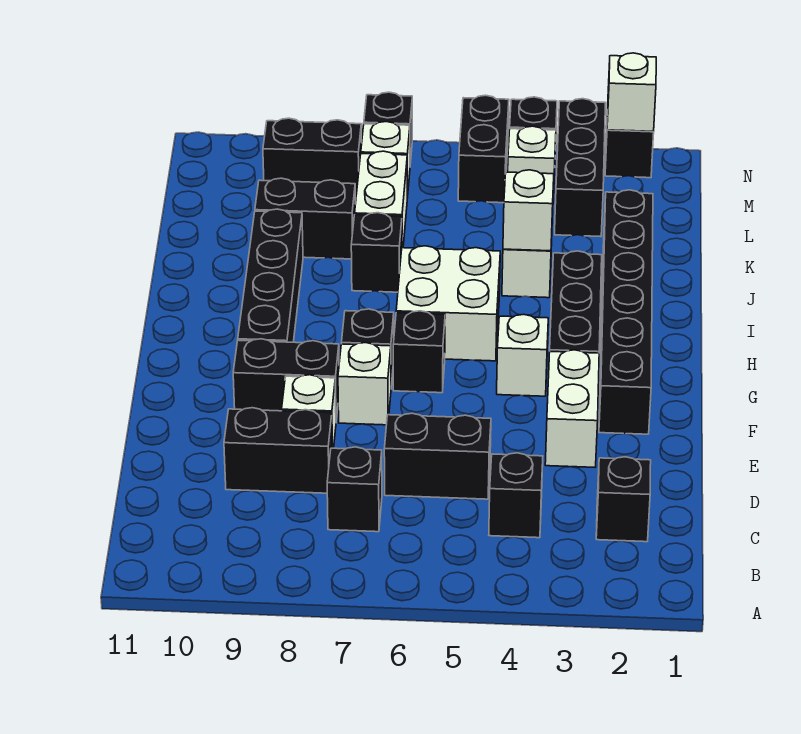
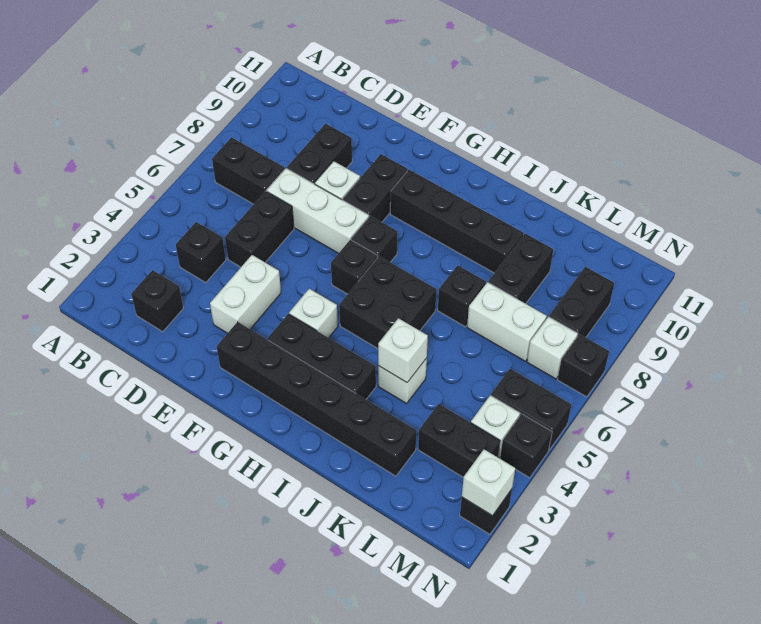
black brick C7 level 1 -> black brick B7:C7 level 1
white brick E3:F3 level 1 -> white brick E3:E4 level 1
white brick F7 level 1 -> white brick D7:F7 level 1
white brick H5:I6 level 1 -> black brick H5:I6 level 1
black brick L3:N3 level 1 -> black brick L3:M3 level 1

